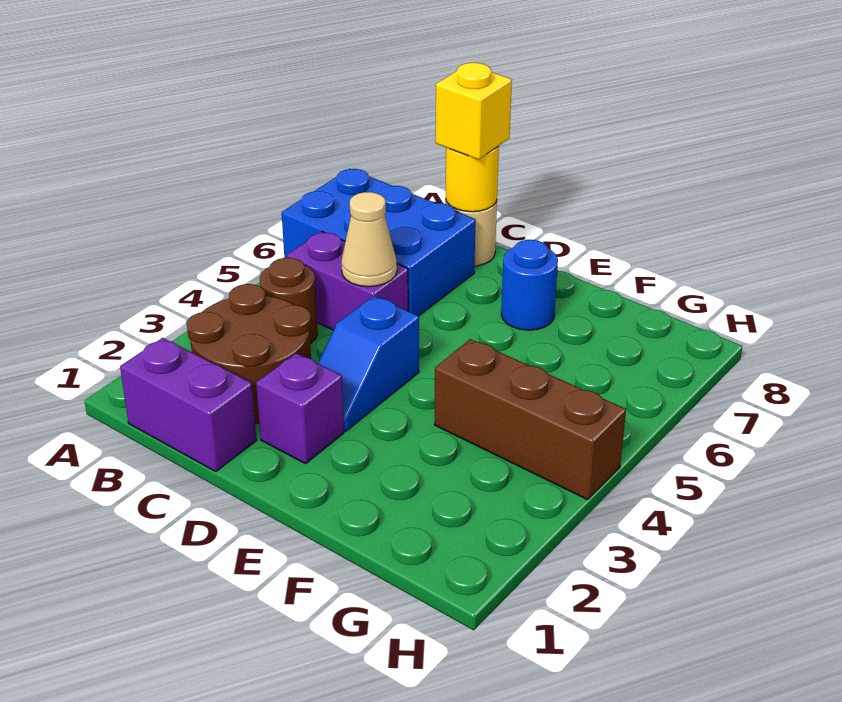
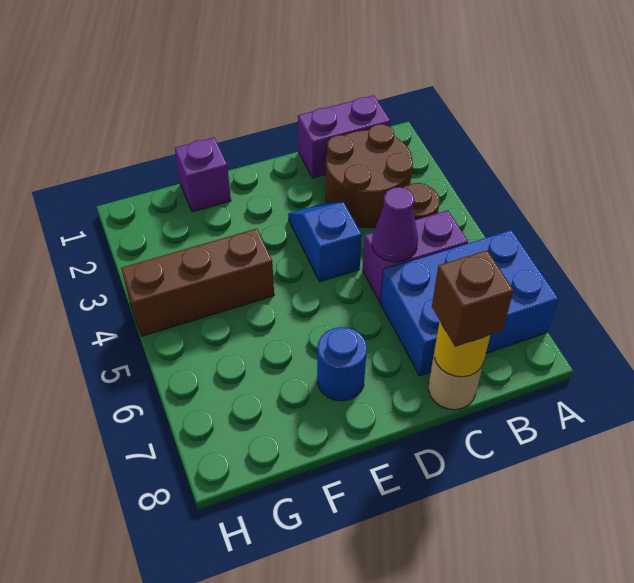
tan cone C5 level 2 -> purple cone C5 level 2
yellow brick C8 level 3 -> brown brick C8 level 3
purple brick D2 level 1 -> purple brick F1 level 1

